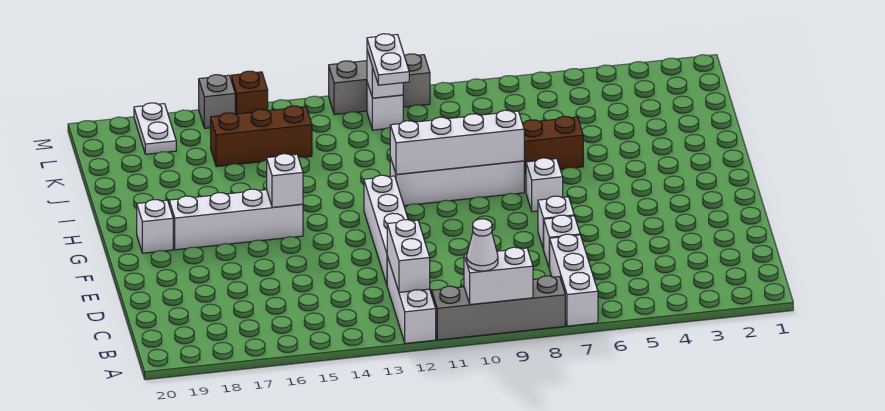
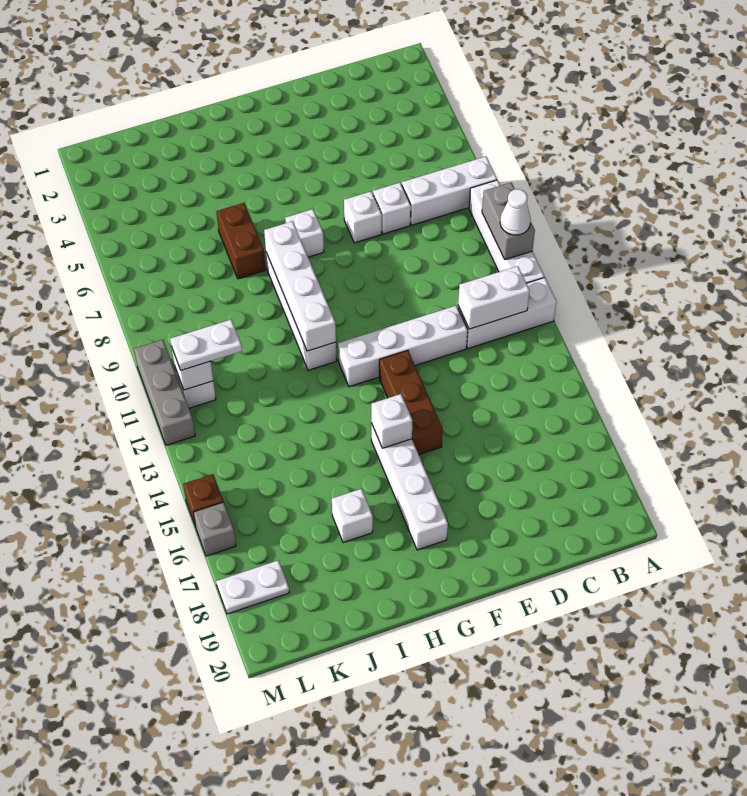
grey brick A8:A11 level 1 -> white brick A8:A11 level 1
white brick A9:A10 level 2 -> grey brick A9:A10 level 2
white brick G19 level 1 -> white brick I17 level 1
brown brick K14:K16 level 1 -> brown brick F13:F15 level 1

